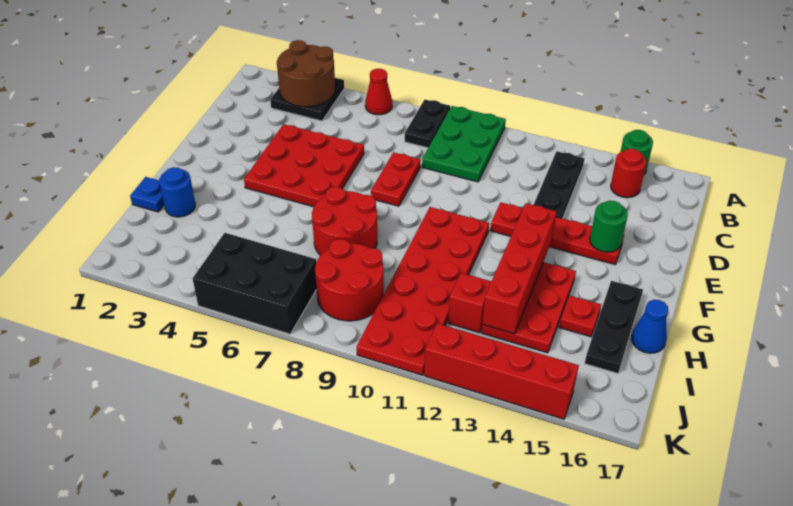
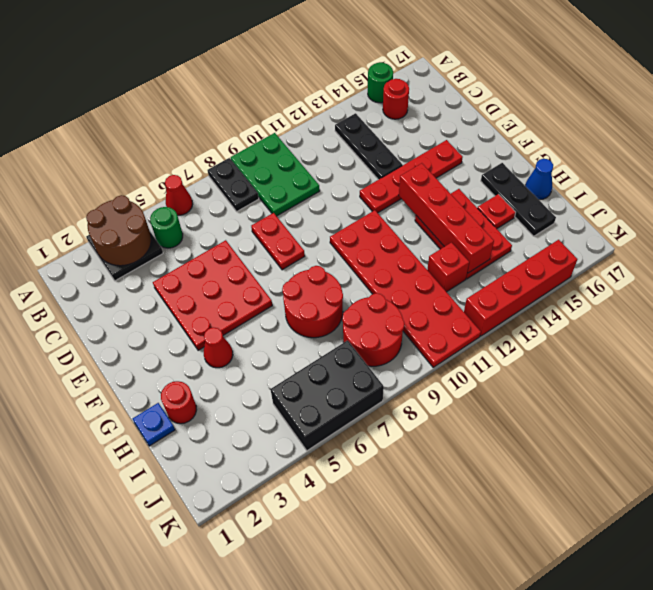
green round brick E15 level 2 -> green round brick B5 level 1
none -> red cone G4 level 1
blue round brick H2 level 1 -> red round brick H2 level 1

